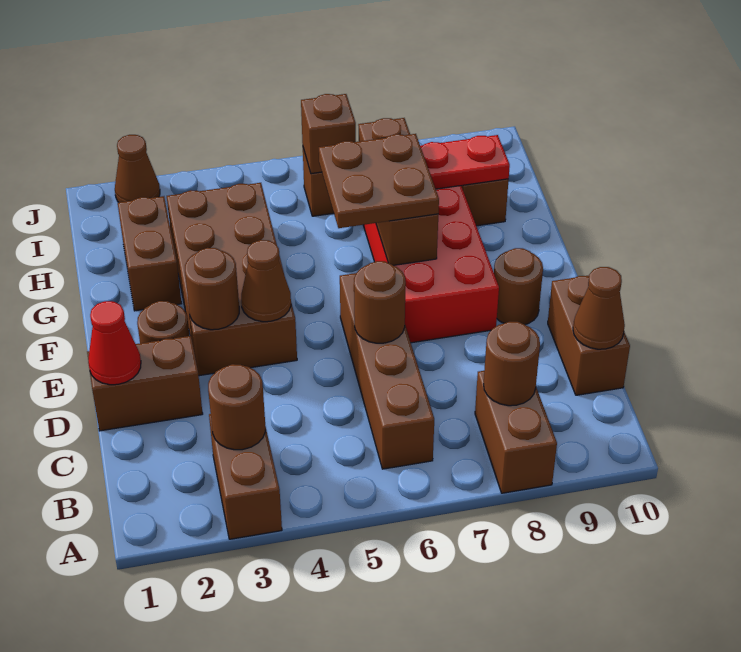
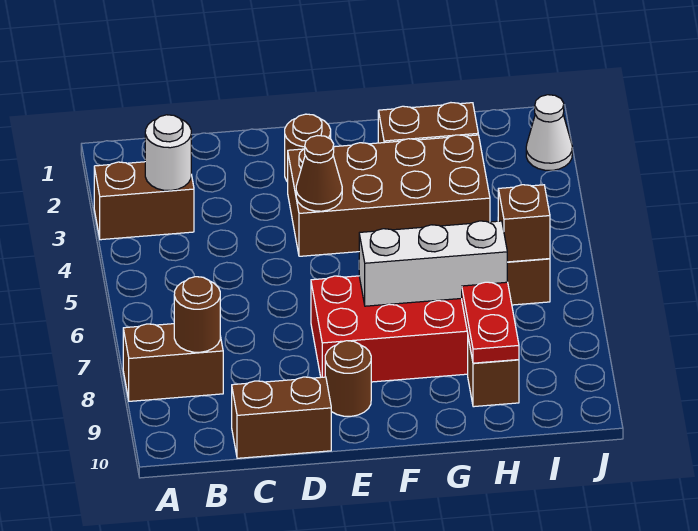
brown round brick B3 level 2 -> white round brick B3 level 2
brown brick B6:E6 level 1 -> none
brown cone C10 level 2 -> none
brown brick D1:D2 level 1 -> none
red cone D1 level 2 -> none
brown round brick D6 level 2 -> none
brown round brick E3 level 2 -> none
brown plate F6:G7 level 3 -> none
brown brick F7:H7 level 2 -> white brick F7:H7 level 2
brown cone J2 level 1 -> white cone J2 level 1

